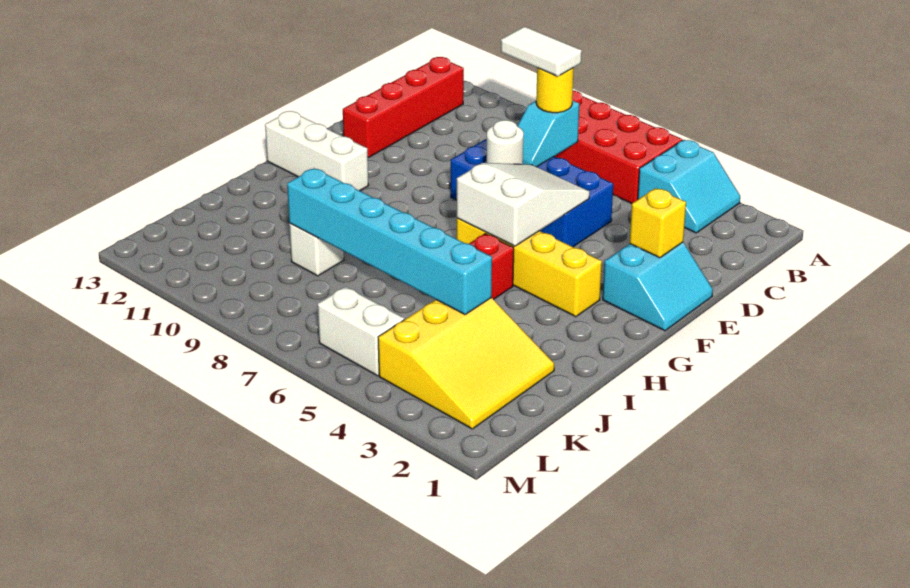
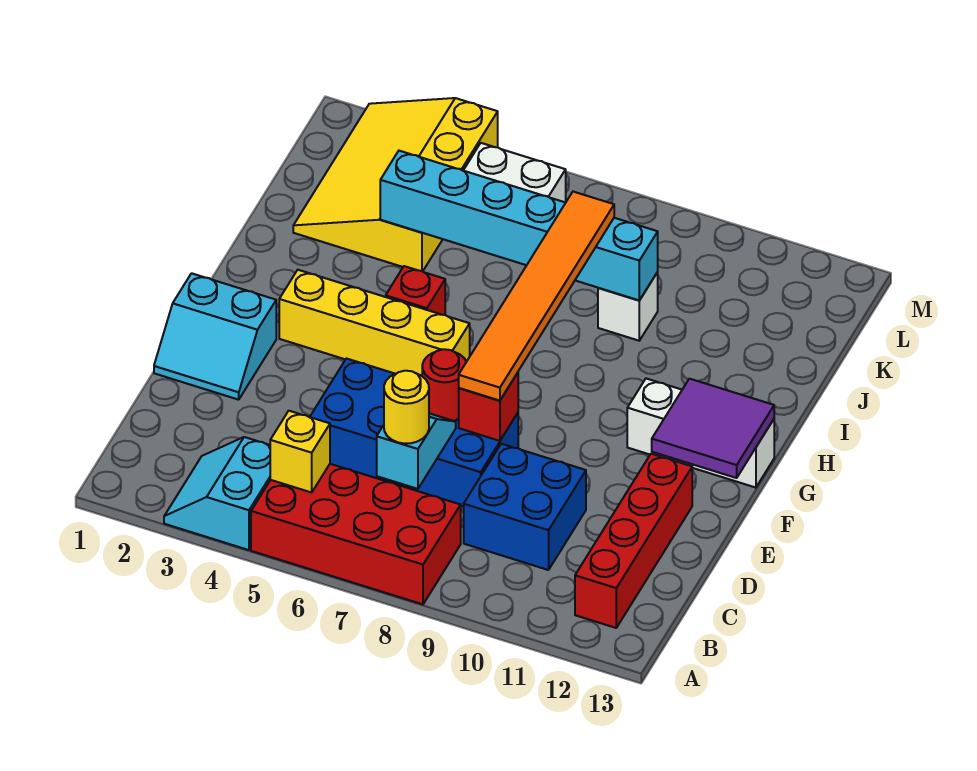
white tile C7:C8 level 4 -> none
none -> blue brick C9:D10 level 1
cyan slope E1:F2 level 1 top 2 -> cyan slope E1:F2 level 1 top F
yellow brick E2 level 2 -> yellow brick B5 level 2
white slope E5:G6 level 2 top G -> none
white round brick E7 level 2 -> red round brick E7 level 2
none -> red brick E8 level 2
none -> orange tile E8:J8 level 3
none -> purple tile F12:G13 level 2
yellow slope J2:L4 level 1 top 4 -> yellow slope J2:M4 level 1 top 4

